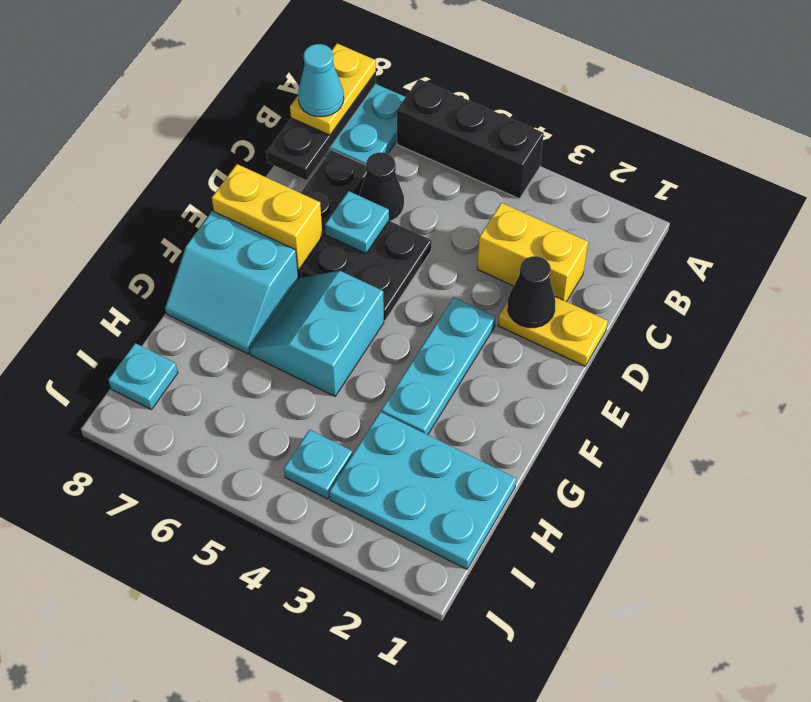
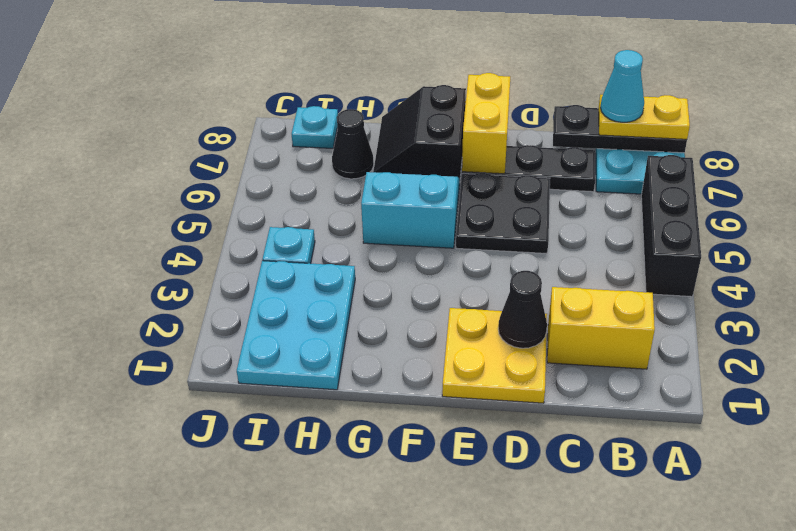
yellow brick C2:C3 level 1 -> yellow brick B2:C2 level 1
black cone C6 level 1 -> black cone H7 level 1
yellow plate D1:D2 level 1 -> yellow plate D1:E2 level 1
cyan plate D6 level 2 -> none
cyan plate E3:G3 level 1 -> none
cyan slope F7:G8 level 1 top F -> black slope F7:G8 level 1 top F

